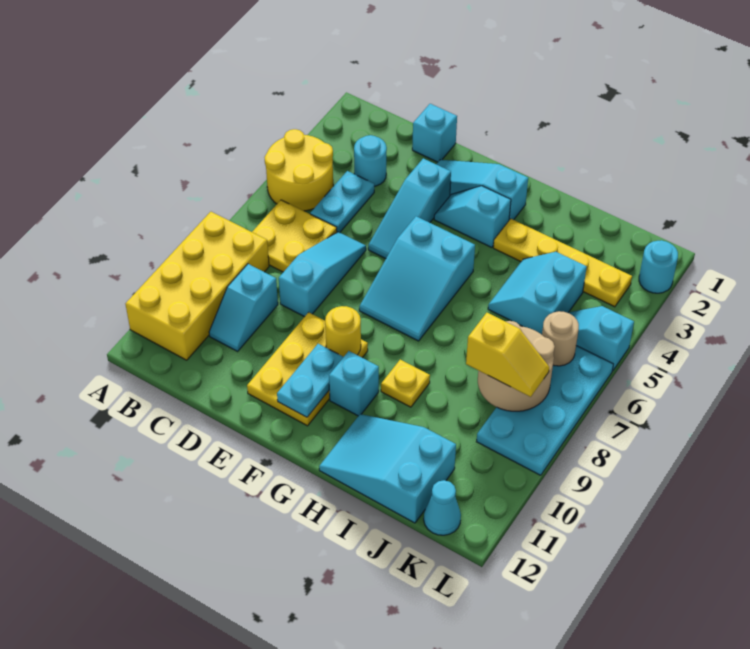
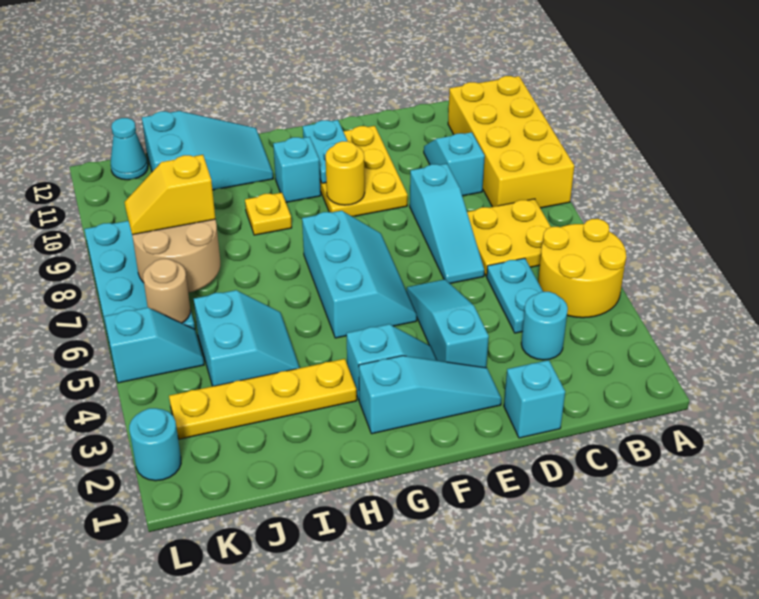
cyan slope F5:G7 level 1 top 5 -> cyan slope F5:G7 level 1 top G

